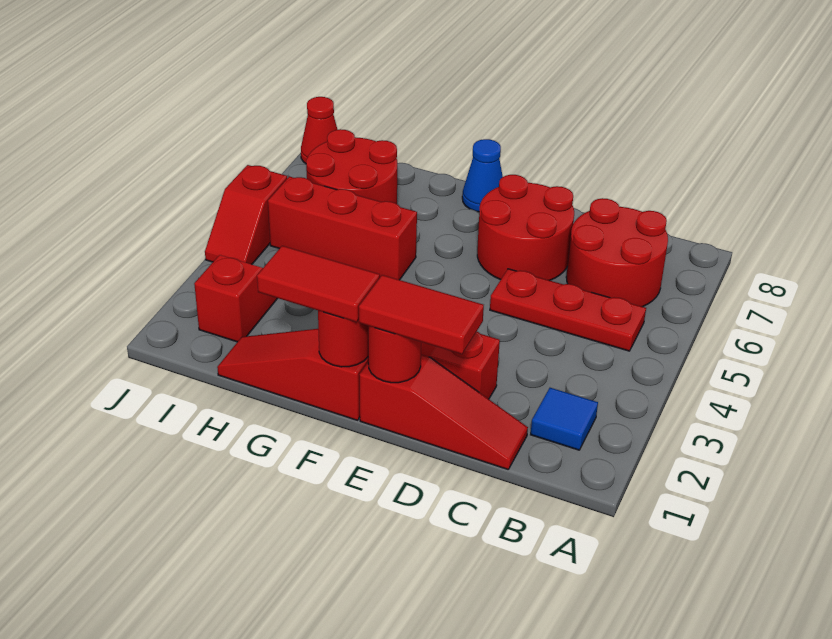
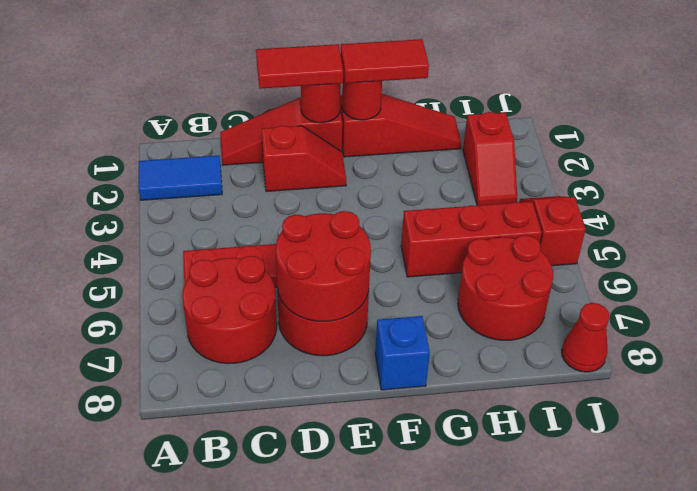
blue tile B2 level 1 -> blue tile A2:B2 level 1
none -> red round brick D6:E7 level 2
blue cone F8 level 1 -> blue brick F8 level 1

